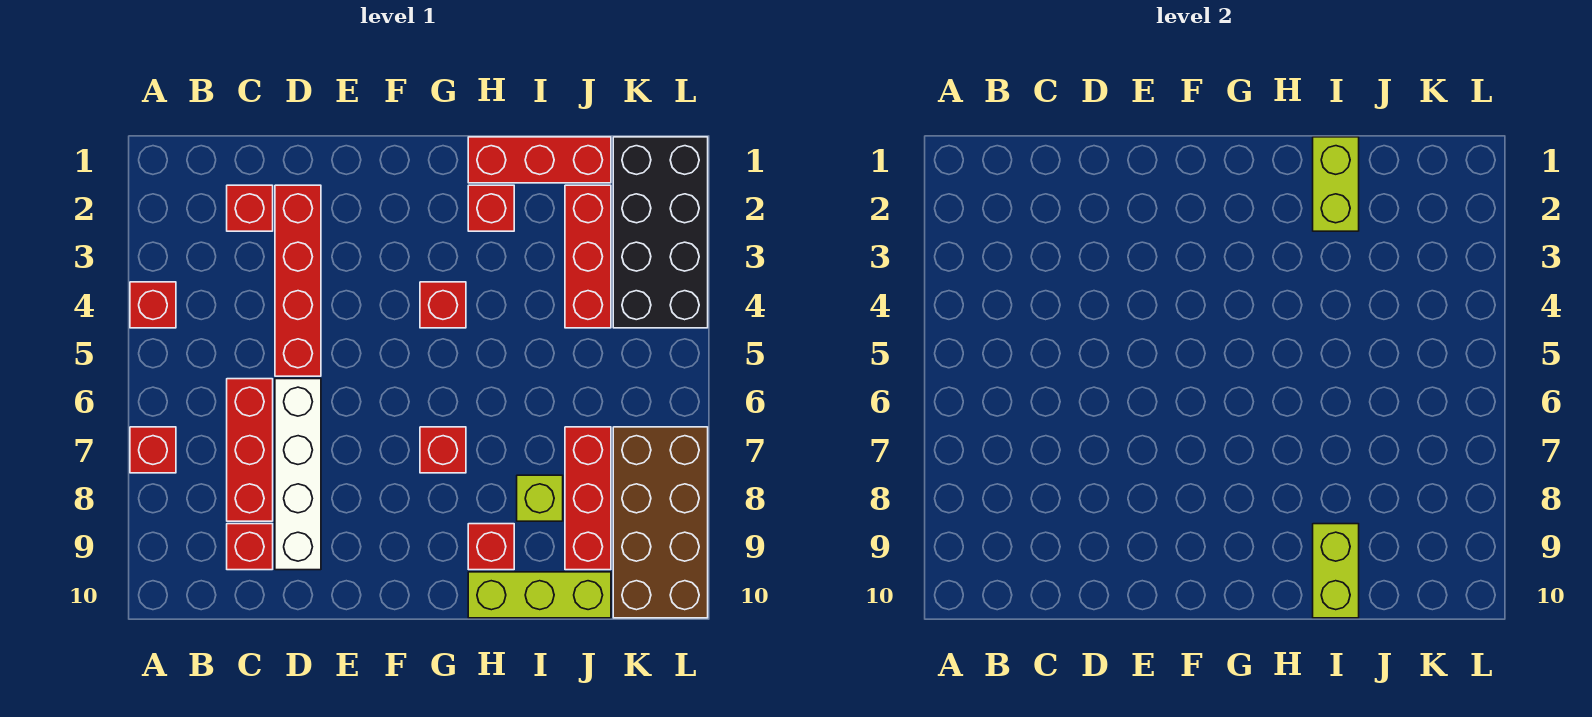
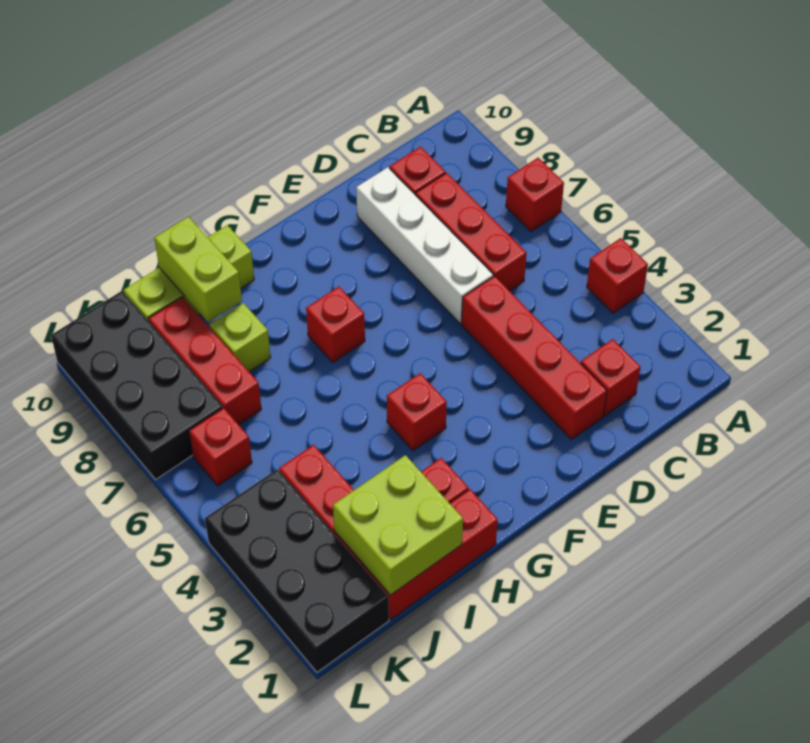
red brick H9 level 1 -> red brick K6 level 1
lime brick I1:I2 level 2 -> lime brick I1:J2 level 2
brown brick K7:L10 level 1 -> black brick K7:L10 level 1

